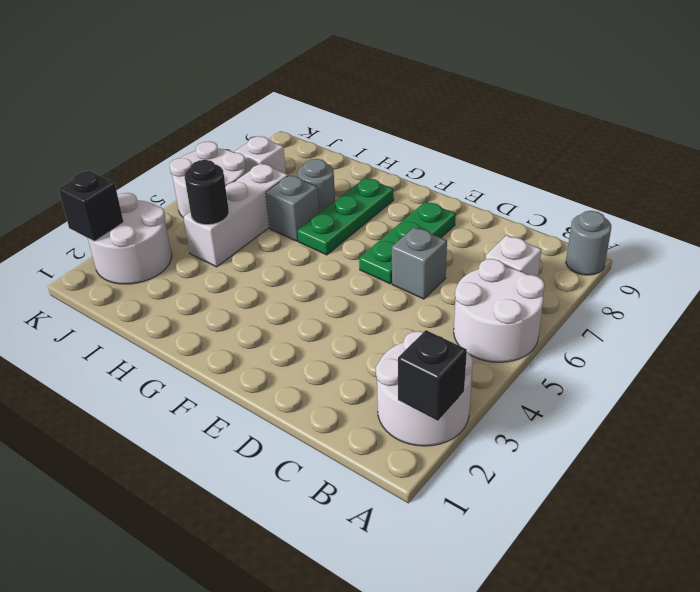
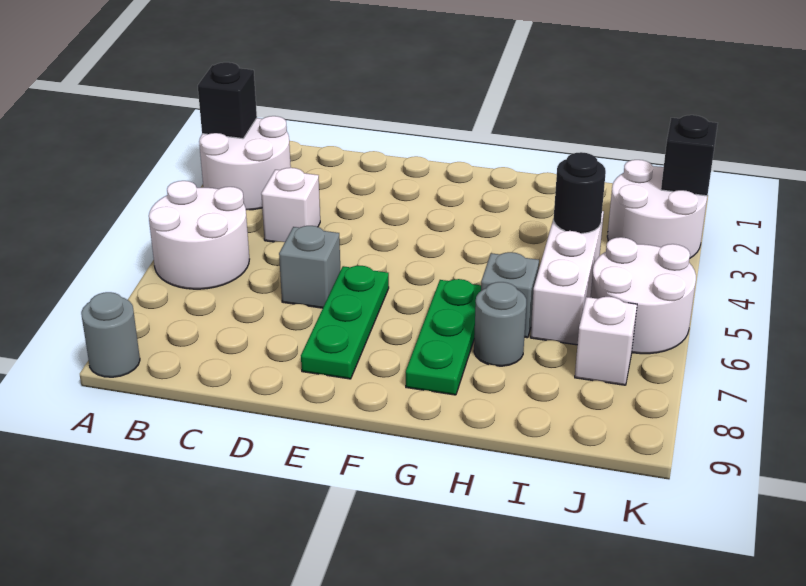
white brick B7 level 1 -> white brick C4 level 1

